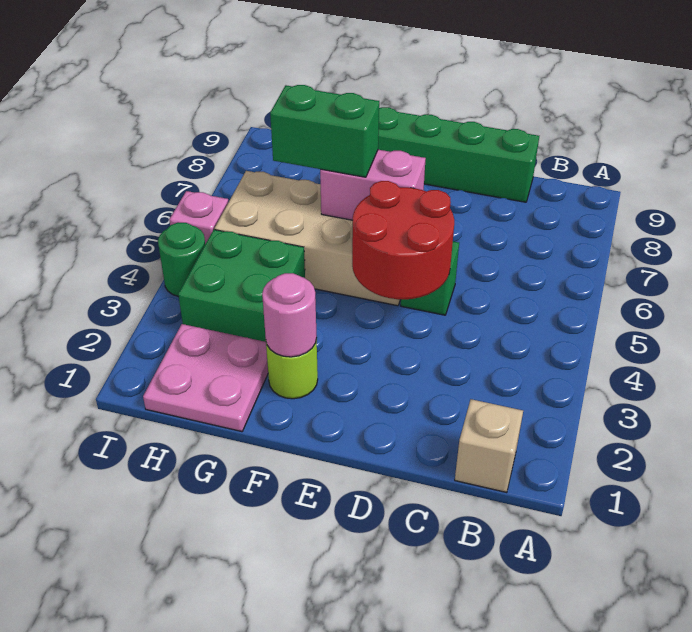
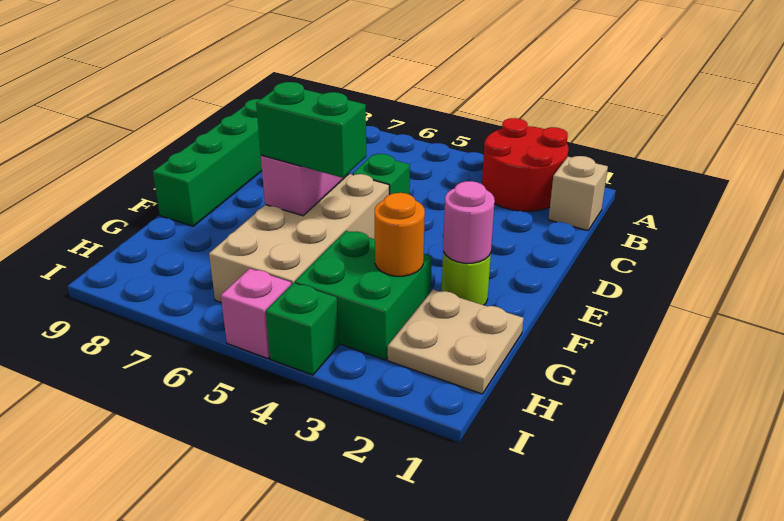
red round brick D4:E5 level 2 -> red round brick A2:B3 level 1
green brick F6:G6 level 3 -> green brick F5:F6 level 3
pink plate G1:H2 level 1 -> tan plate G1:H2 level 1
none -> orange round brick G3 level 2
green round brick I4 level 1 -> green brick I4 level 1

